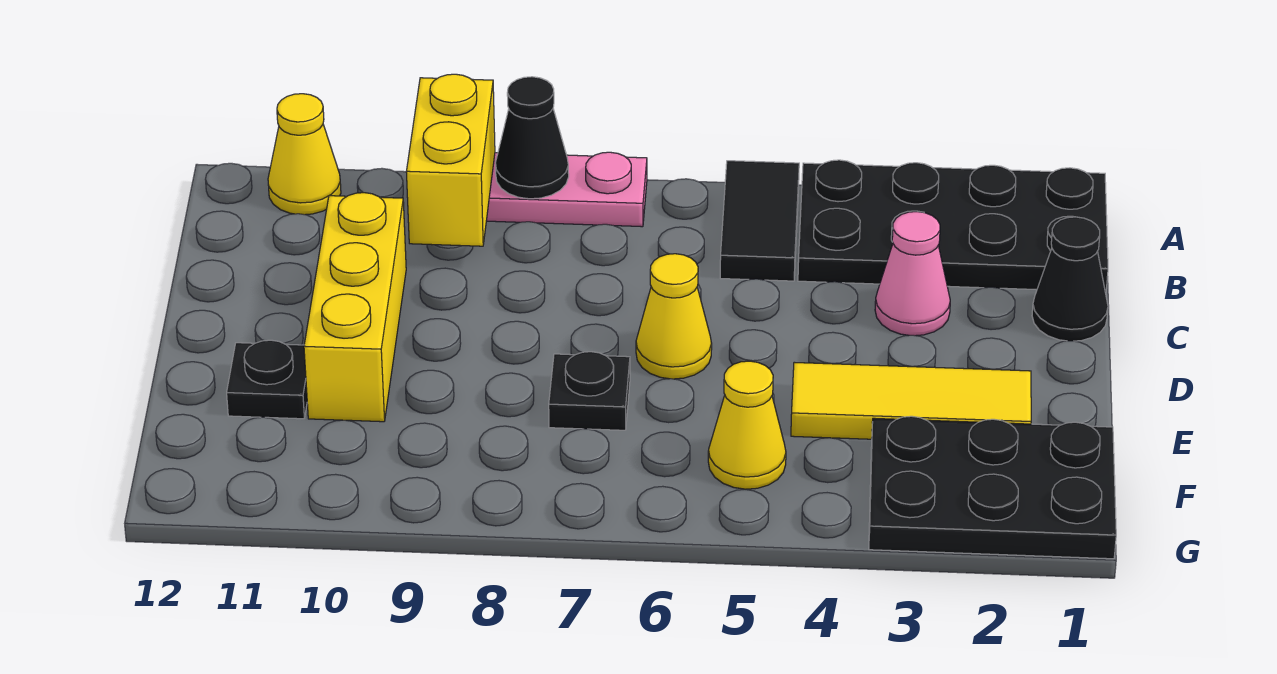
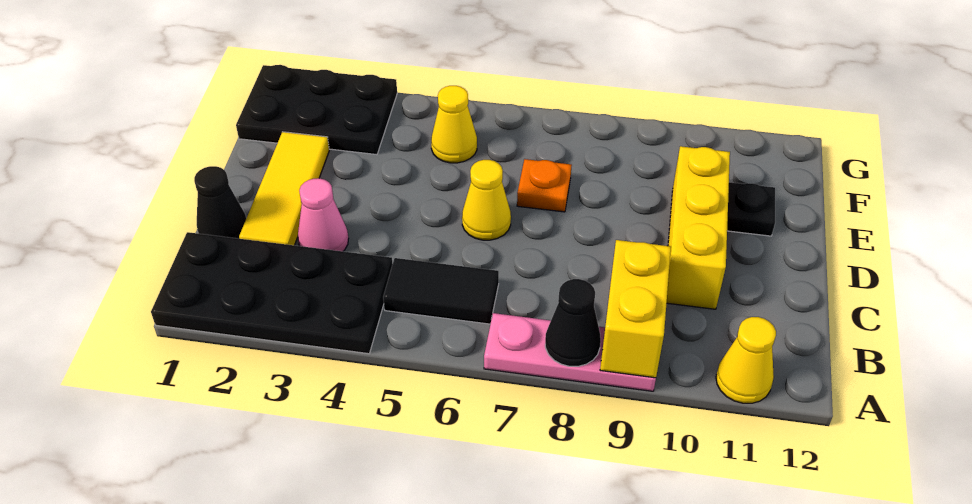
black tile A5:B5 level 1 -> black tile B5:B6 level 1
yellow tile E2:E4 level 1 -> yellow tile C2:E2 level 1
black plate E7 level 1 -> orange plate E7 level 1

